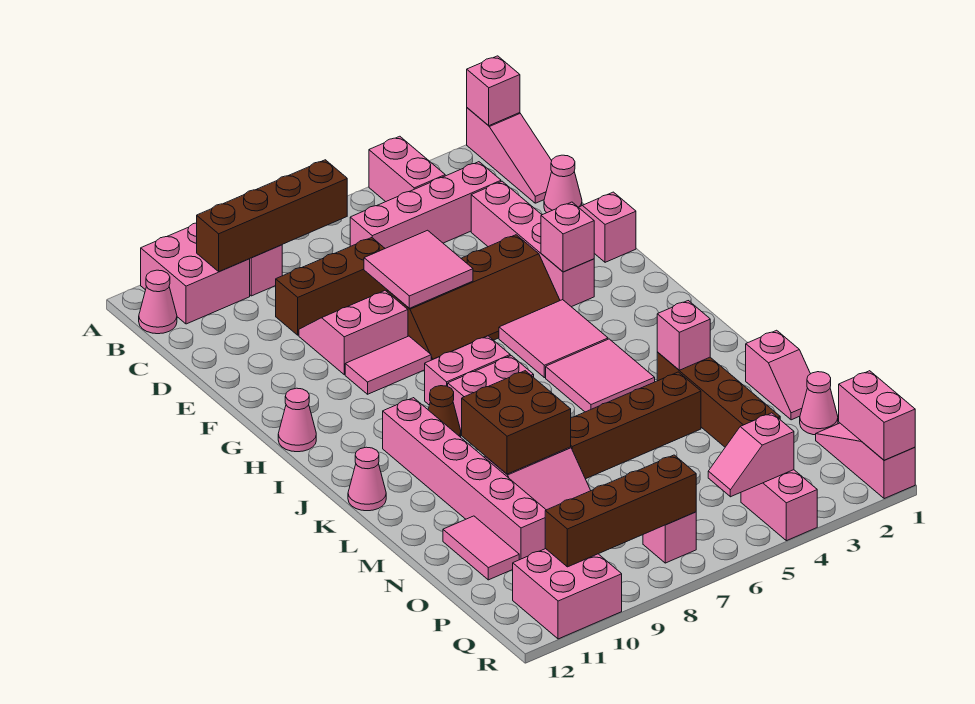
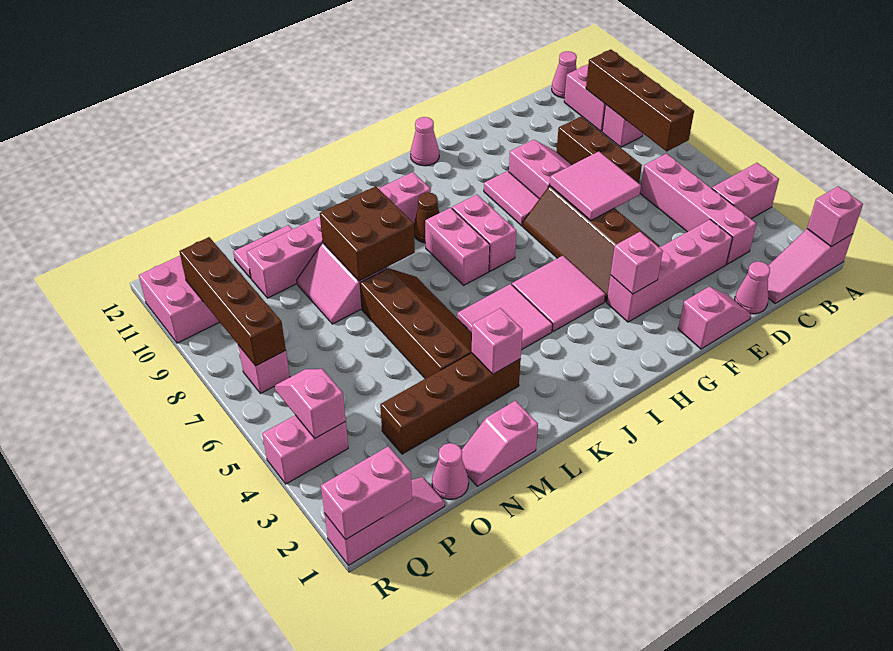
pink cone K12 level 1 -> none

